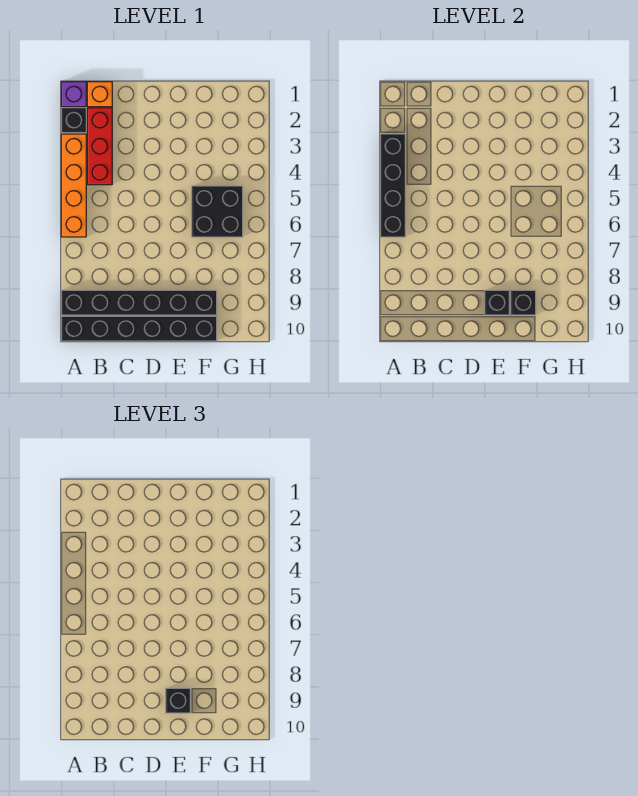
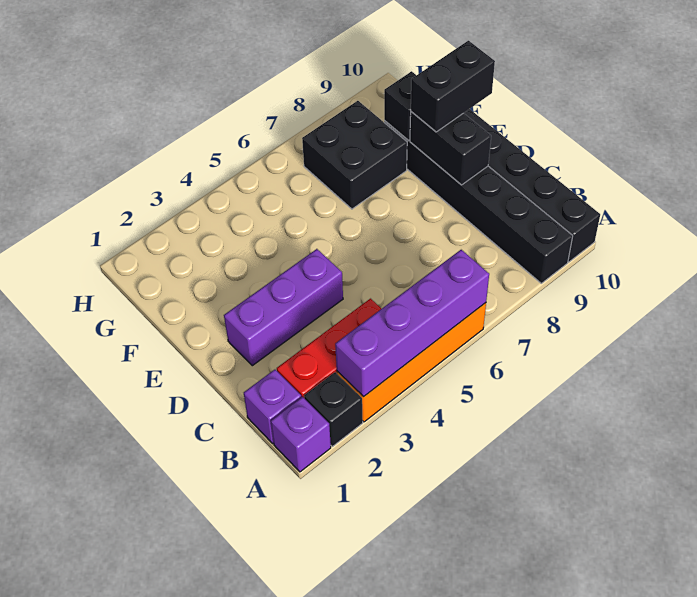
black brick A3:A6 level 2 -> purple brick A3:A6 level 2
orange brick B1 level 1 -> purple brick B1 level 1
none -> purple brick D2:D4 level 1
black brick E9 level 2 -> black brick D9:E9 level 2
black brick E9 level 3 -> black brick E9:E10 level 3
black brick F5:G6 level 1 -> black brick F7:G8 level 1

